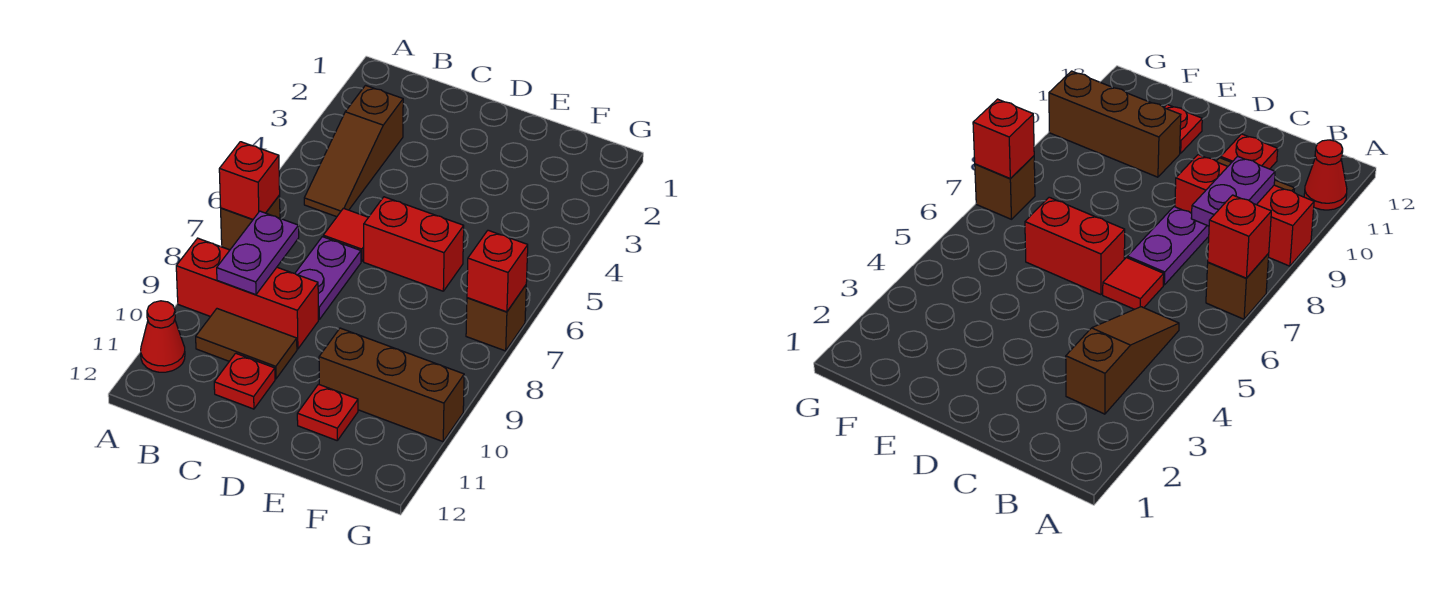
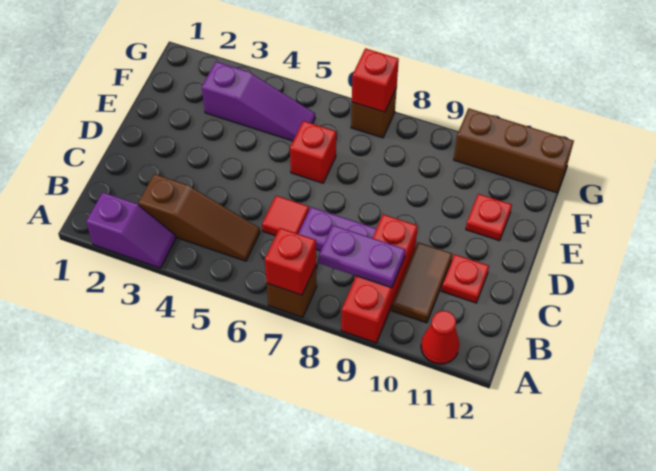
none -> purple slope A2:A3 level 1 top 2
red brick D6:E6 level 1 -> red brick E6 level 1
brown brick E10:G10 level 1 -> brown brick G10:G12 level 1
none -> purple slope F3:F5 level 1 top 3

